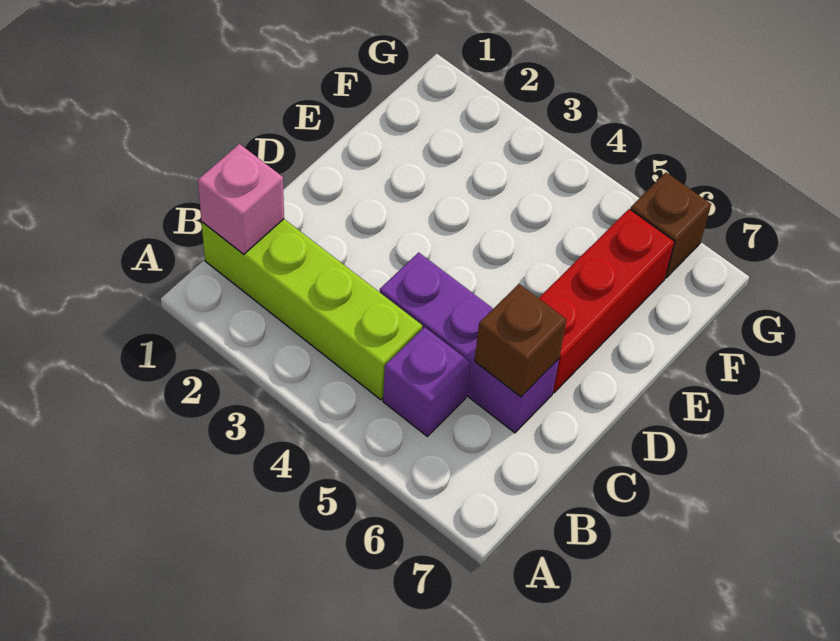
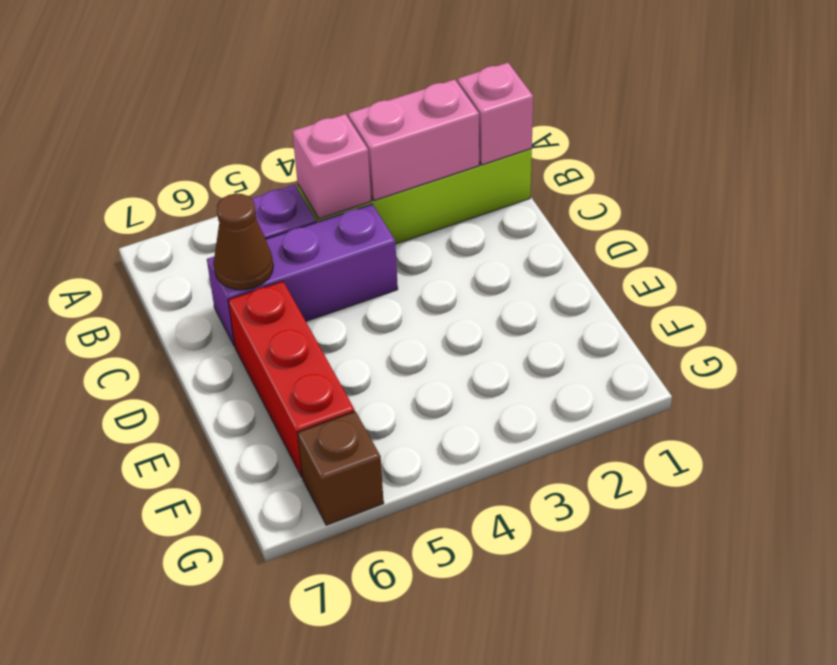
none -> pink brick B2:B3 level 2
none -> pink brick B4 level 2
brown brick C6 level 2 -> brown cone C6 level 2

